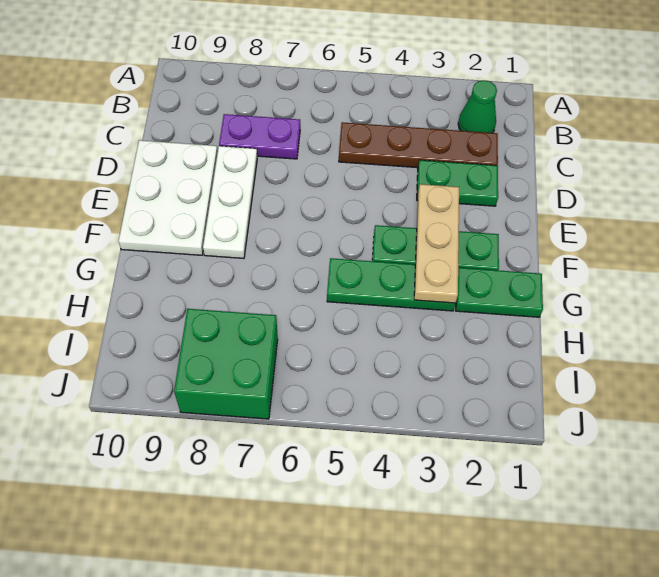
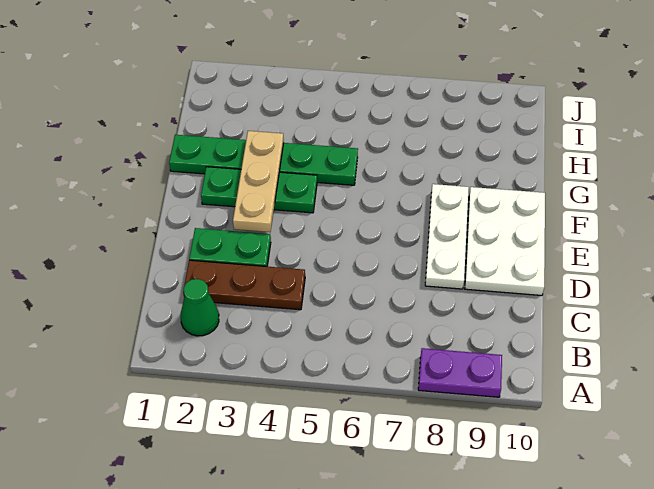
brown plate C2:C5 level 1 -> brown plate C2:C4 level 1
purple plate C7:C8 level 1 -> purple plate A8:A9 level 1
green brick I7:J8 level 1 -> none

